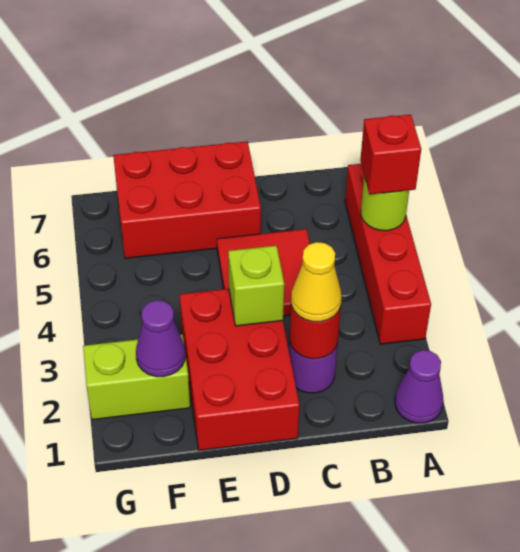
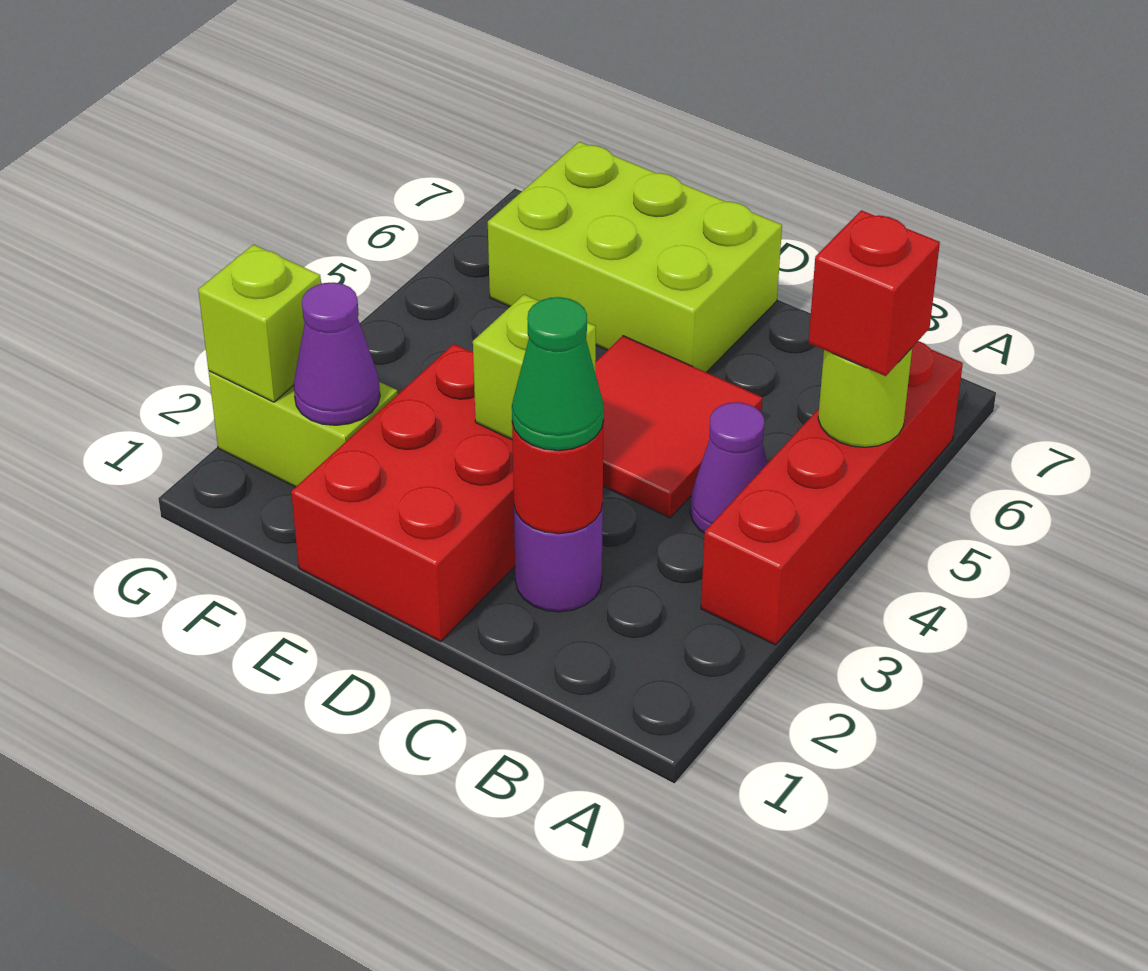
purple cone A1 level 1 -> purple cone B4 level 1
yellow cone C2 level 3 -> green cone C2 level 3
red brick D6:F7 level 1 -> lime brick D6:F7 level 1
none -> lime brick G2 level 2

